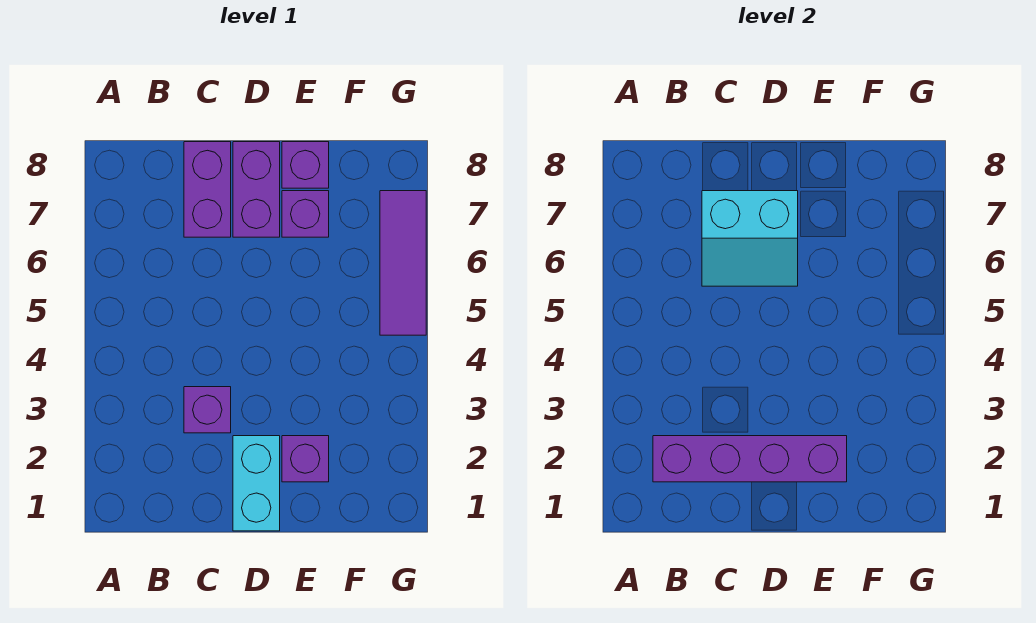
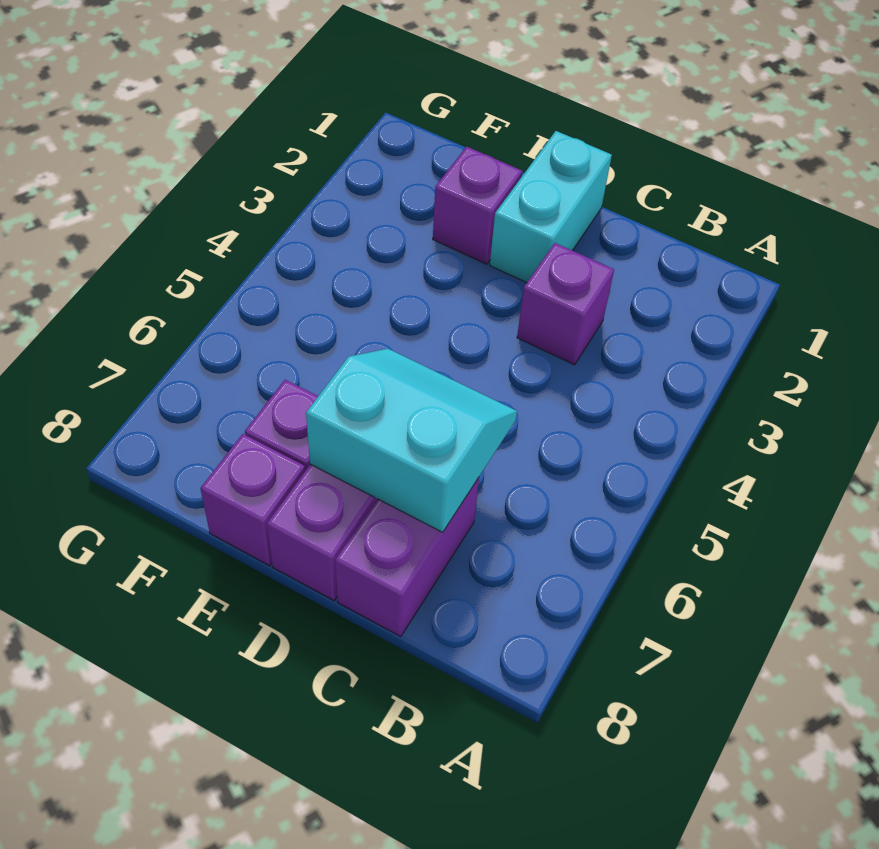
purple brick B2:E2 level 2 -> none
purple tile G5:G7 level 1 -> none

